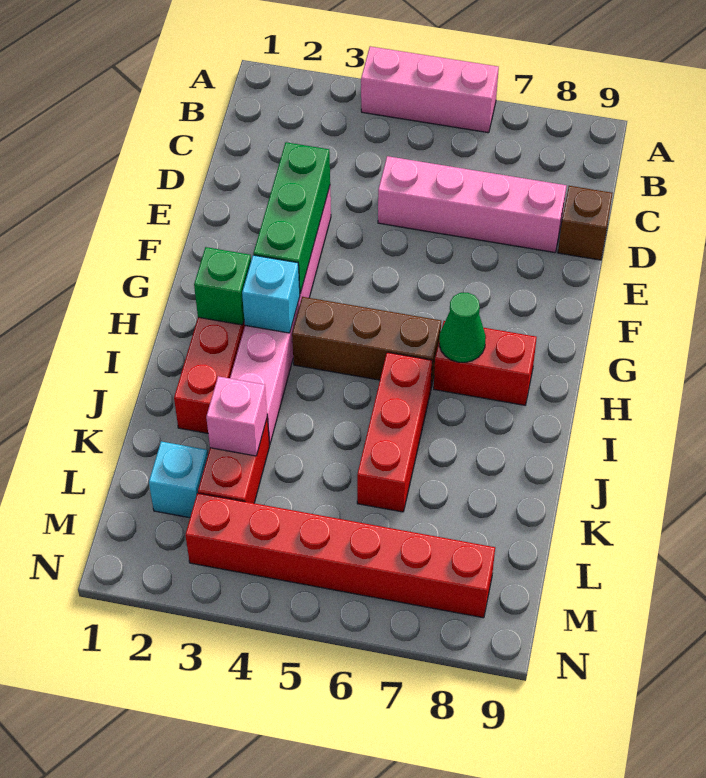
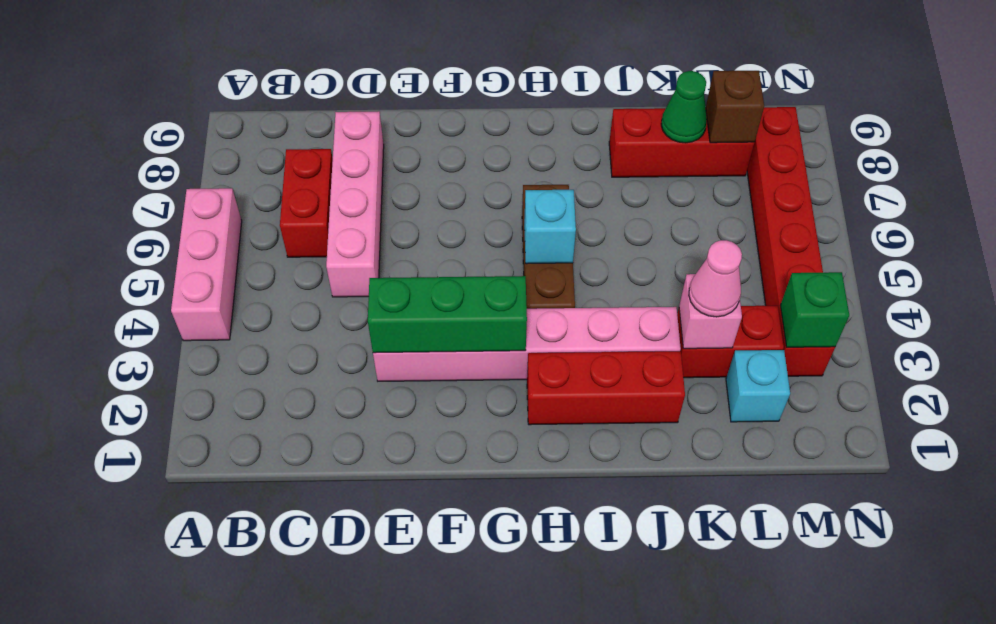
brown brick D9 level 1 -> brown brick L8 level 2
green brick H2 level 2 -> green brick M3 level 2
cyan brick H3 level 2 -> cyan brick H5 level 2
red brick H7:H8 level 1 -> red brick C6:C7 level 1
green cone H7 level 2 -> green cone K8 level 2
red brick I6:K6 level 1 -> red brick J8:L8 level 1
none -> pink cone K3 level 3

